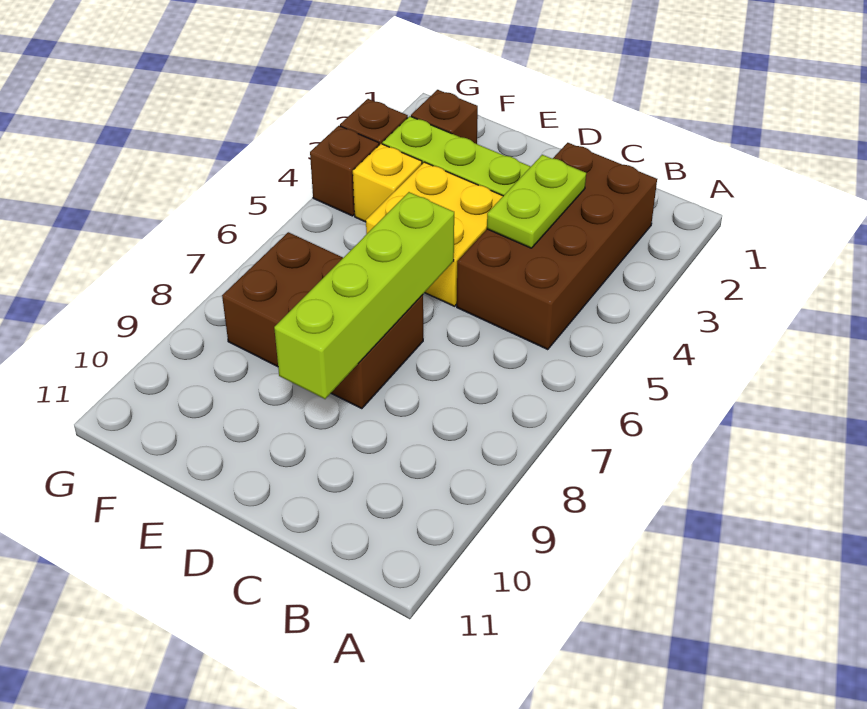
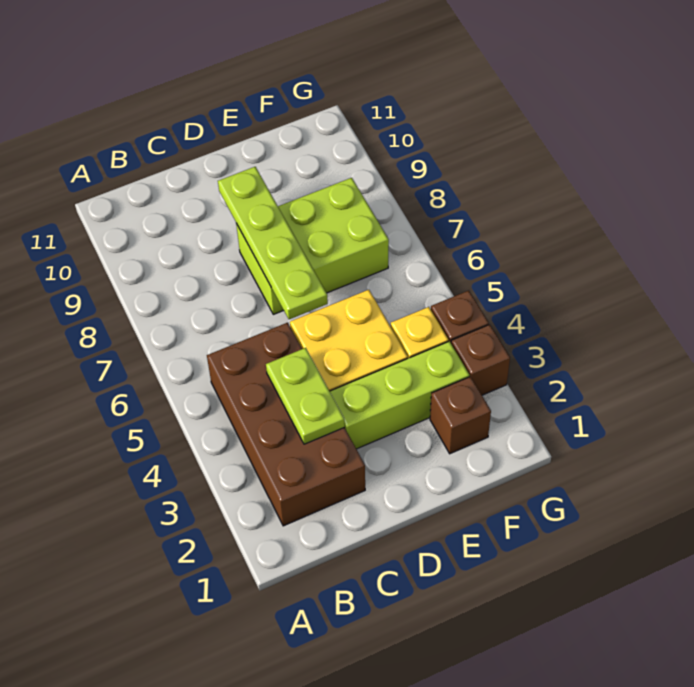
lime brick D6:D9 level 2 -> lime plate D6:D9 level 2
brown brick D7:F8 level 1 -> lime brick D7:F8 level 1

